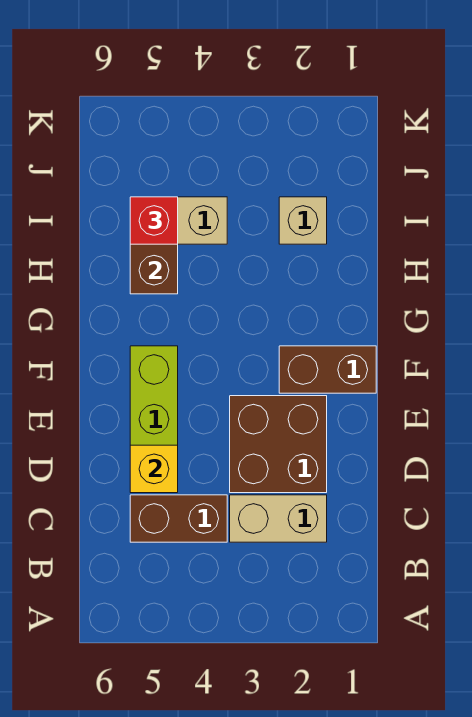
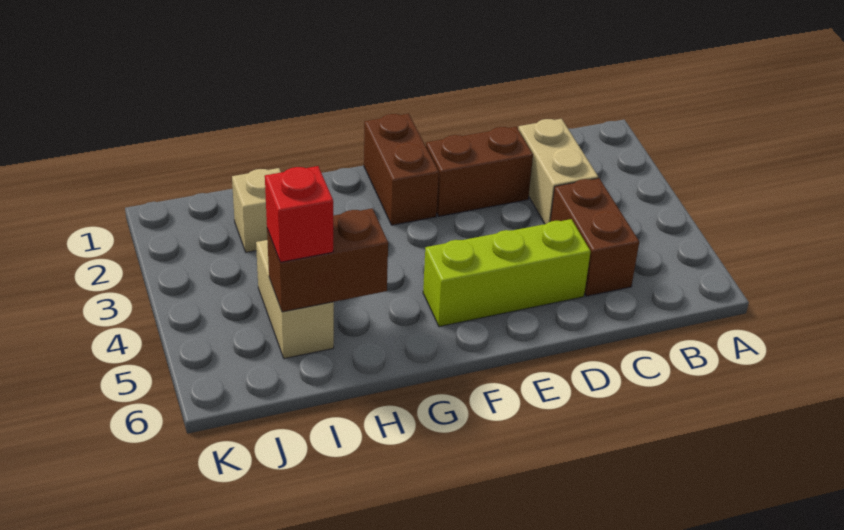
brown brick D2:E3 level 1 -> brown brick D2:E2 level 1
yellow brick D5 level 2 -> none

